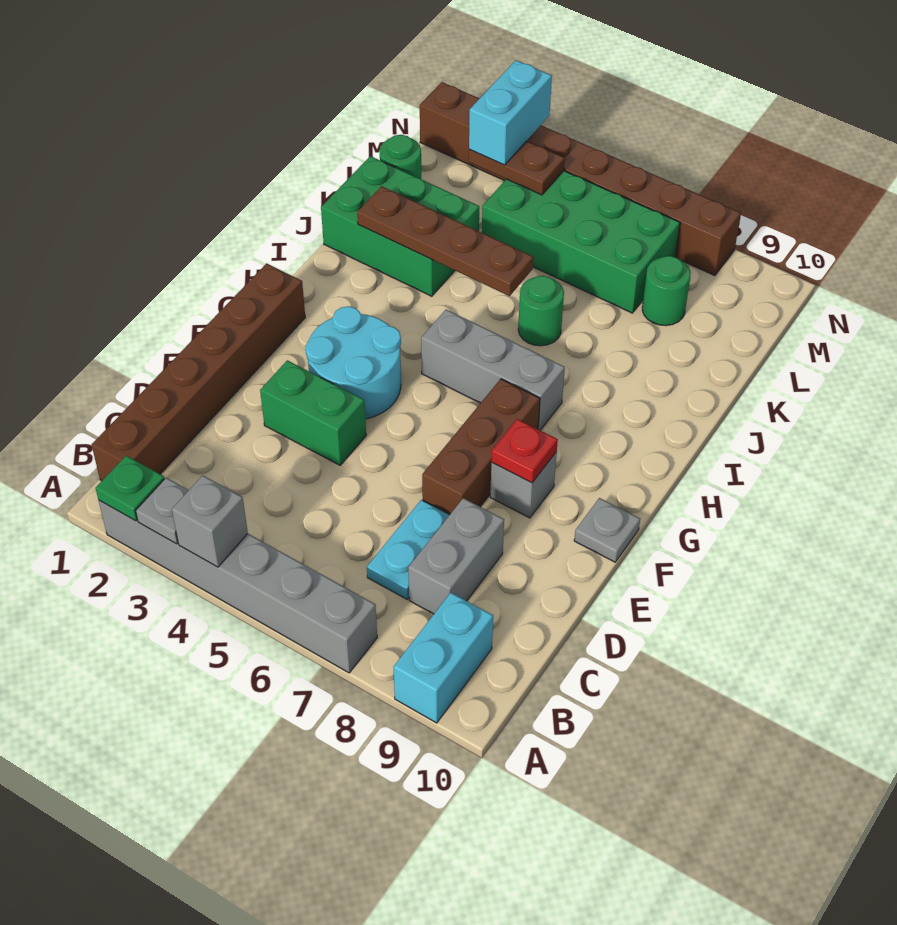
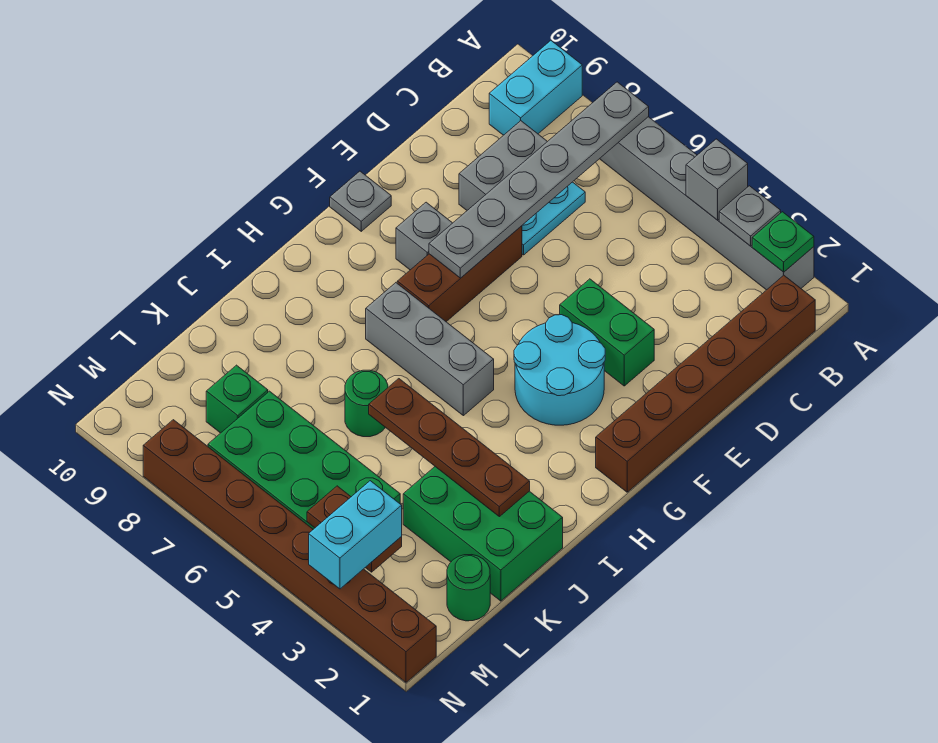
none -> grey plate A7:F7 level 2
red plate F8 level 2 -> none
green round brick L8 level 1 -> green brick L8 level 1

